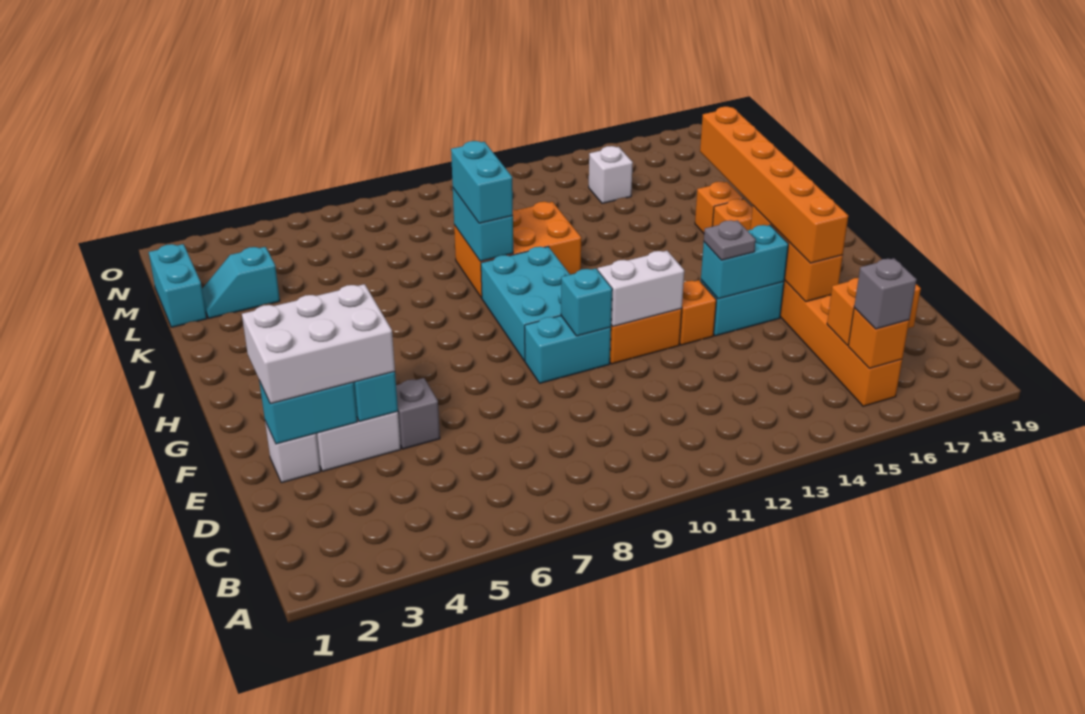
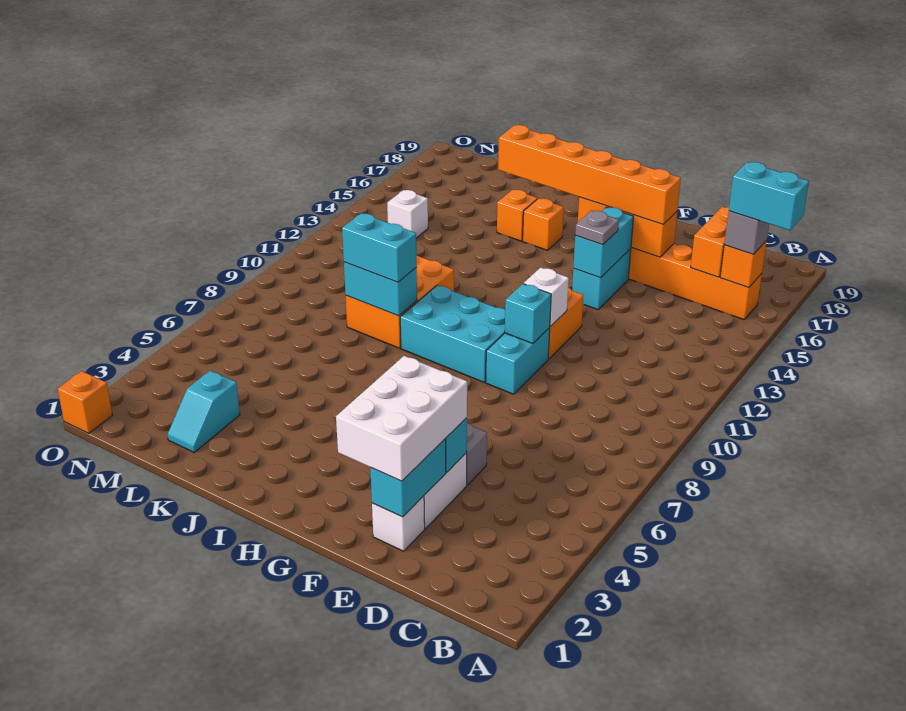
white brick F11:F12 level 2 -> white brick F11 level 2
orange brick F13 level 1 -> orange brick O1 level 1
cyan brick L1:M1 level 1 -> cyan brick A16:B16 level 4

